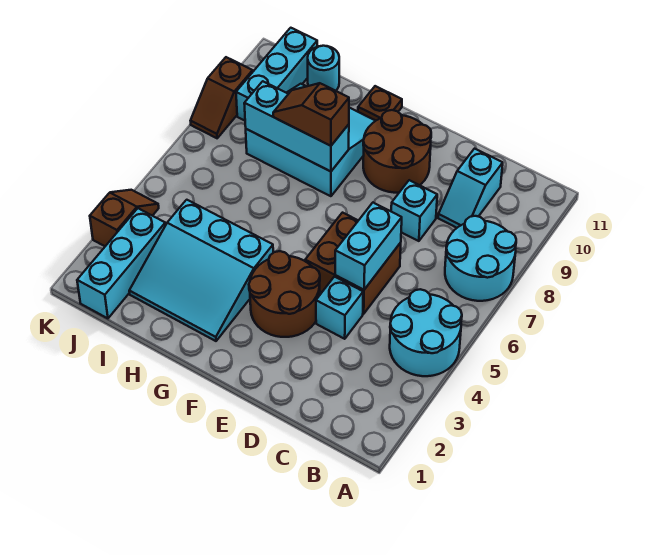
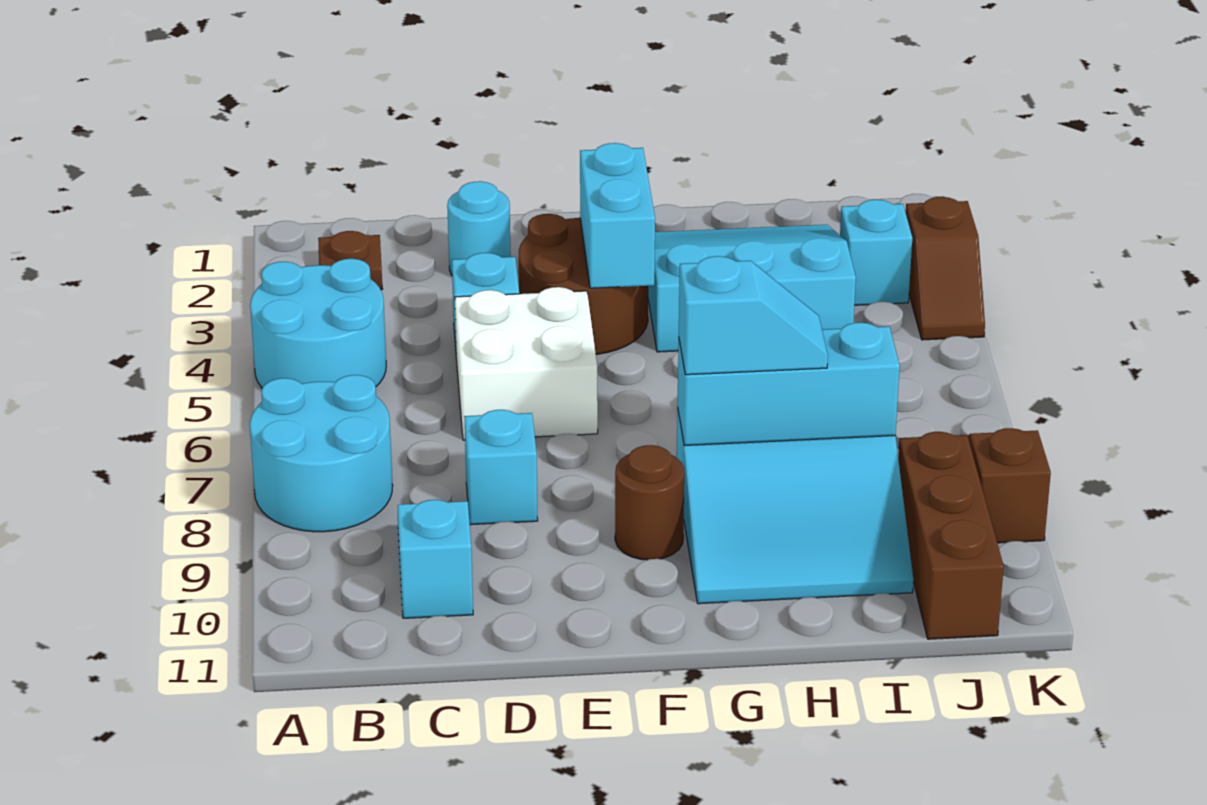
brown brick D5:E6 level 1 -> white brick D5:E6 level 1
cyan brick D5:D6 level 2 -> cyan brick F3:F4 level 2
brown round brick E9:F10 level 1 -> brown round brick F9 level 1
brown slope G8:H8 level 3 top G -> cyan slope G8:H8 level 3 top G
brown plate G11 level 1 -> brown plate B2 level 1
cyan round brick I11 level 1 -> cyan round brick D2 level 1
cyan brick J1:J3 level 1 -> cyan brick J3 level 1
cyan brick J9:J11 level 1 -> brown brick J9:J11 level 1

